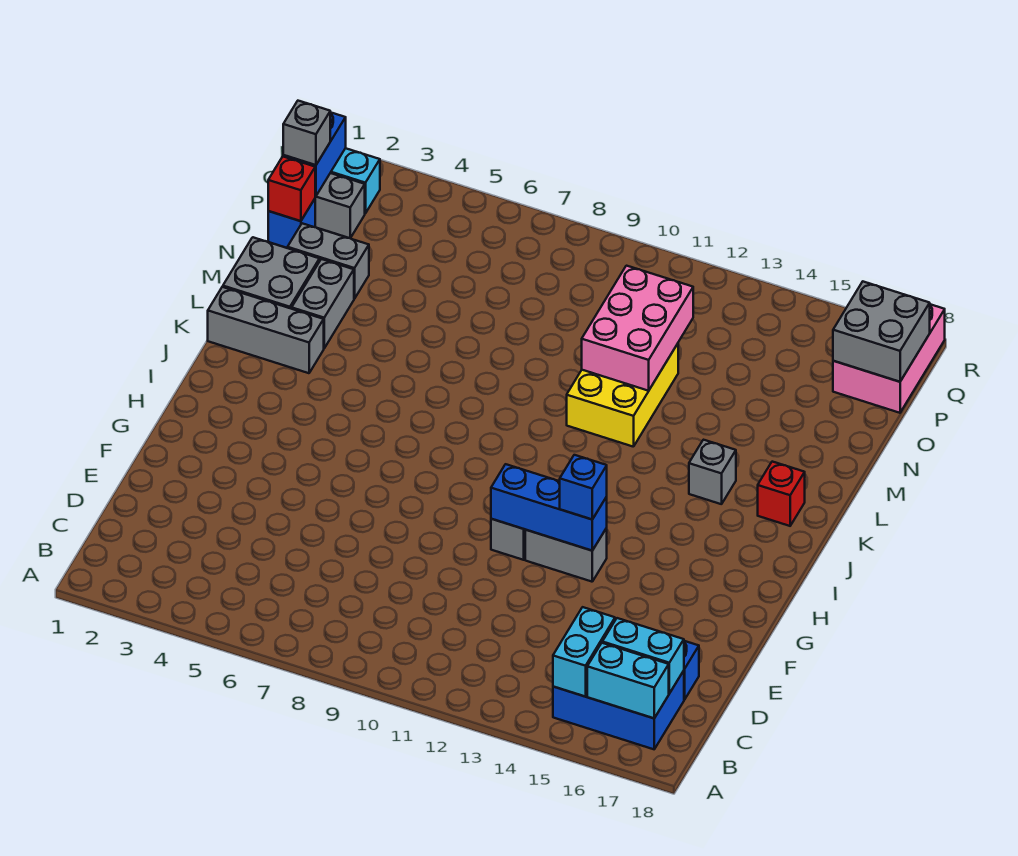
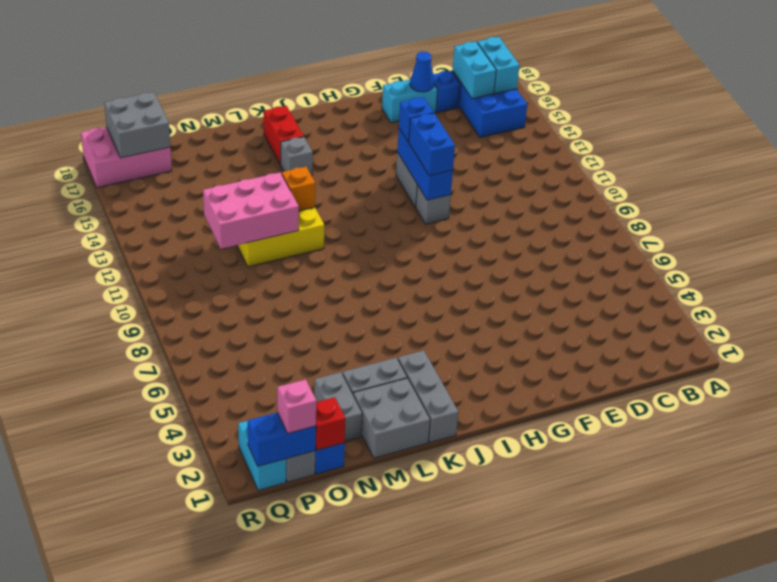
cyan brick B15:C15 level 2 -> cyan brick E17:F17 level 1
none -> blue cone E17 level 2
none -> blue brick G11:G12 level 3
red brick K17 level 1 -> red brick K16:K17 level 1
none -> orange brick L12 level 2
grey brick P1 level 3 -> pink brick P1 level 3

